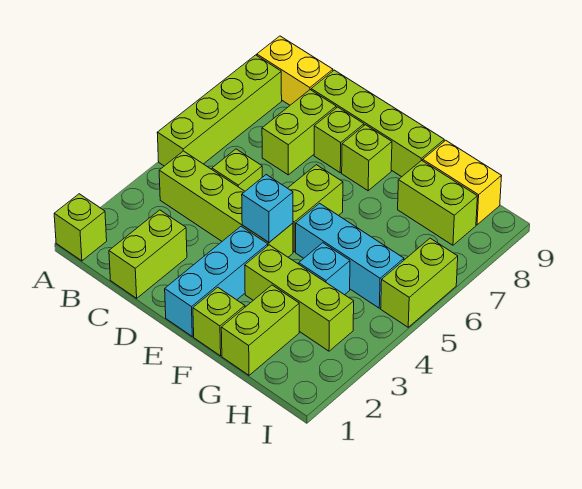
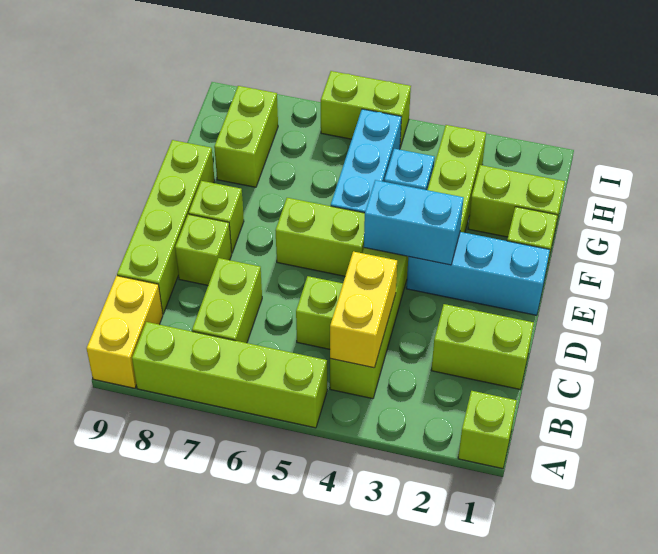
lime brick C7:C8 level 1 -> lime brick B7:C7 level 1
cyan brick E4 level 2 -> cyan brick E3:E4 level 2
yellow brick G9:H9 level 1 -> yellow brick B4:C4 level 2

